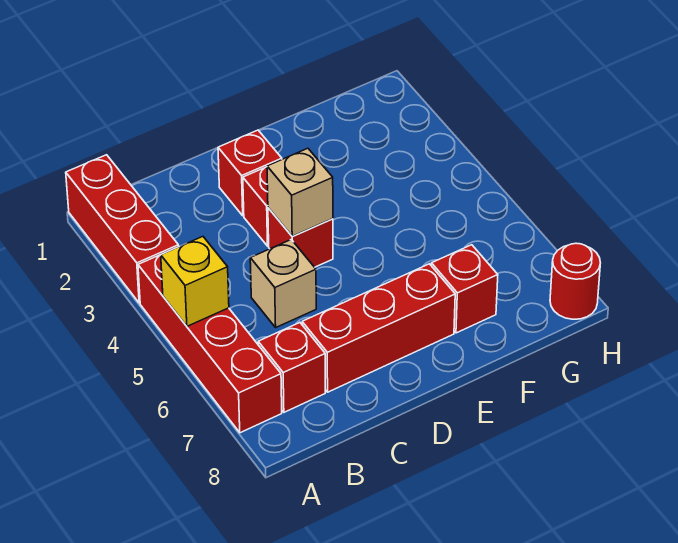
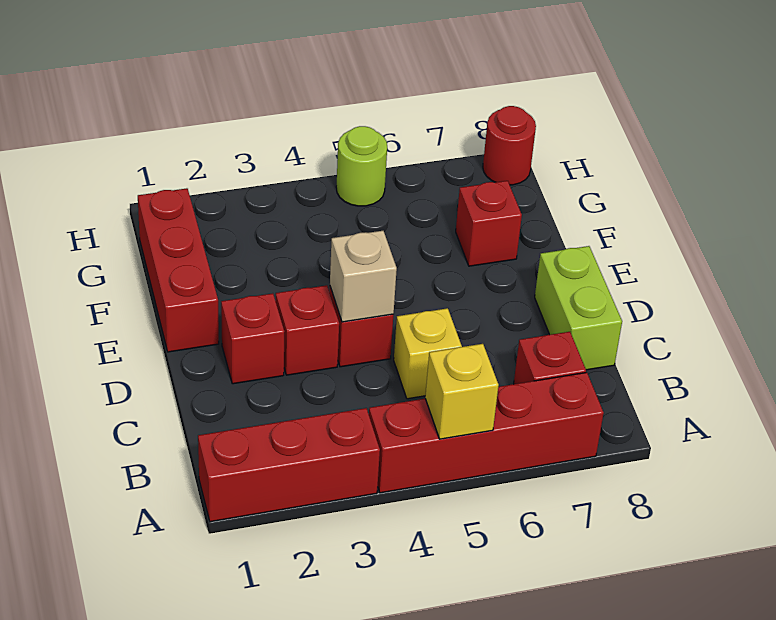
tan brick C5 level 1 -> yellow brick C5 level 1
red brick C7:E7 level 1 -> red brick E1:G1 level 1
none -> lime brick C8:D8 level 1
none -> lime round brick H5 level 1

